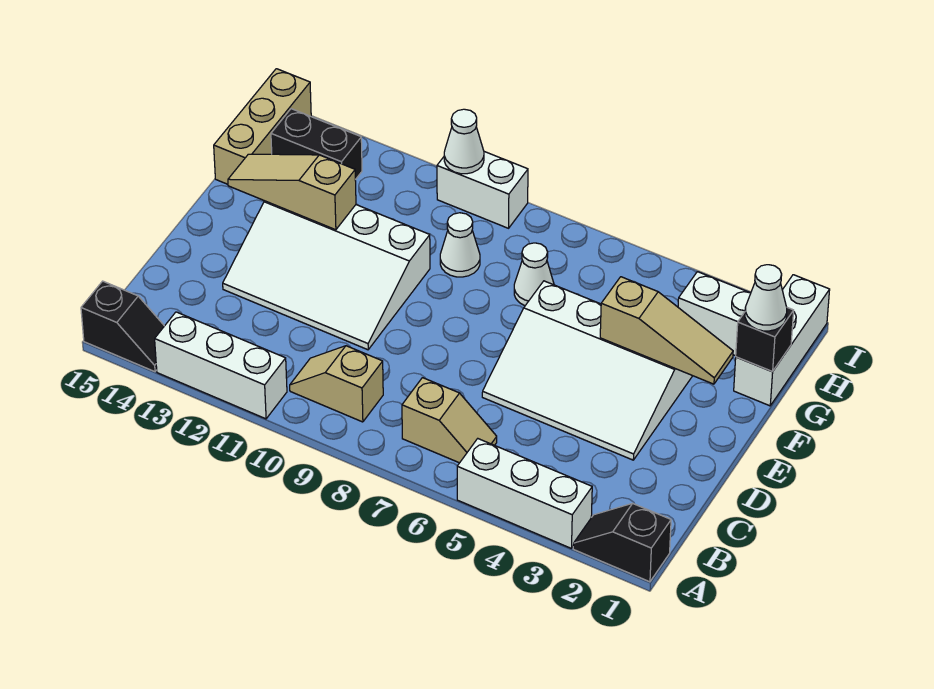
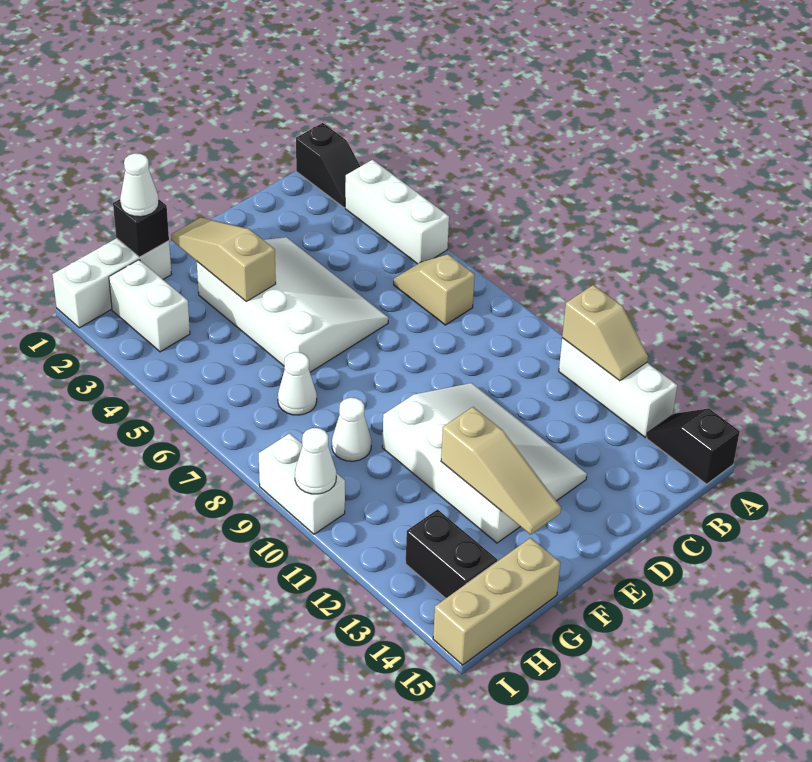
tan slope B9:B10 level 1 top 9 -> tan slope A11:A12 level 2 top 11

